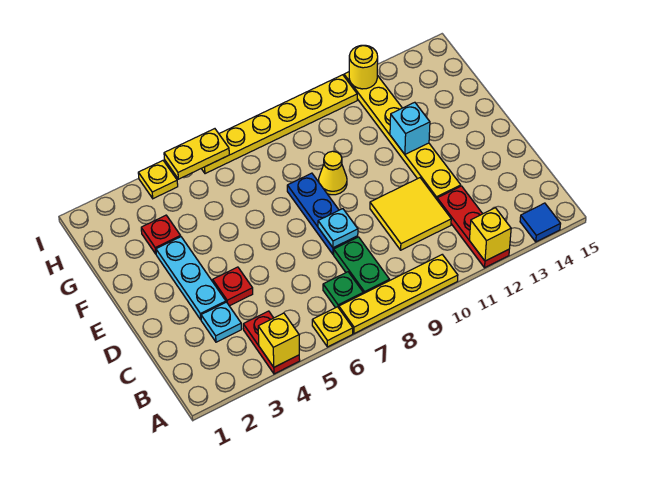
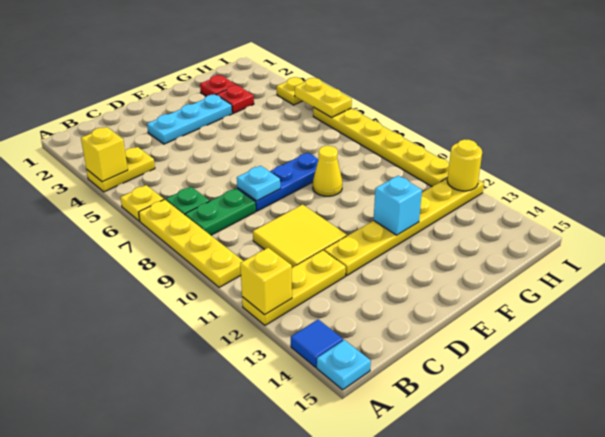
red plate A4:B4 level 1 -> yellow plate A4:B4 level 1
red plate A12:C12 level 1 -> yellow plate A12:C12 level 1
cyan plate C3 level 1 -> cyan plate A15 level 1
red plate D4 level 1 -> red plate G2 level 1

